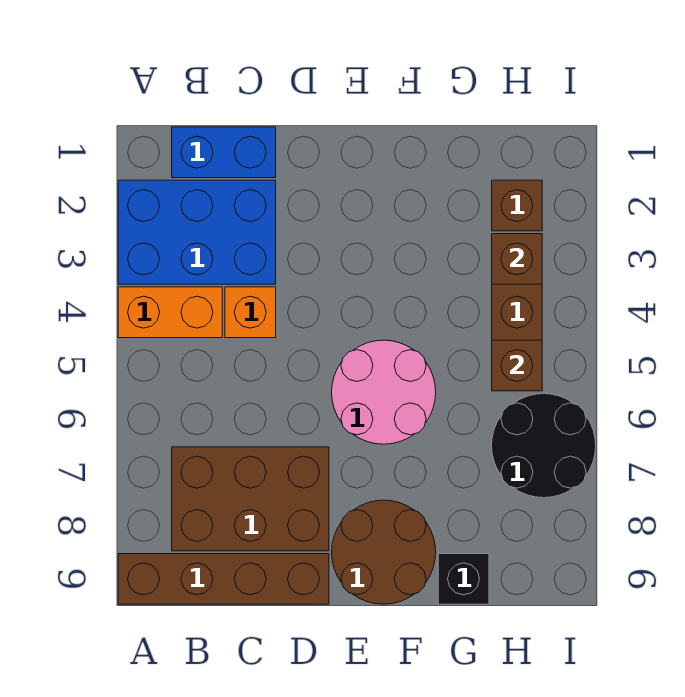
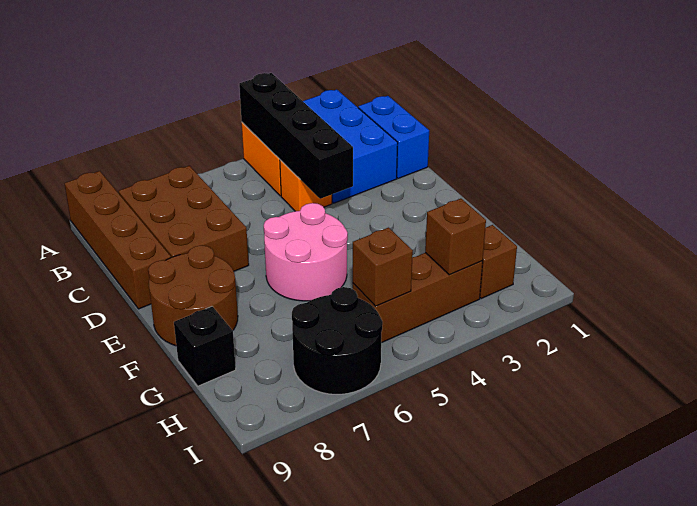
none -> black brick A4:D4 level 2

